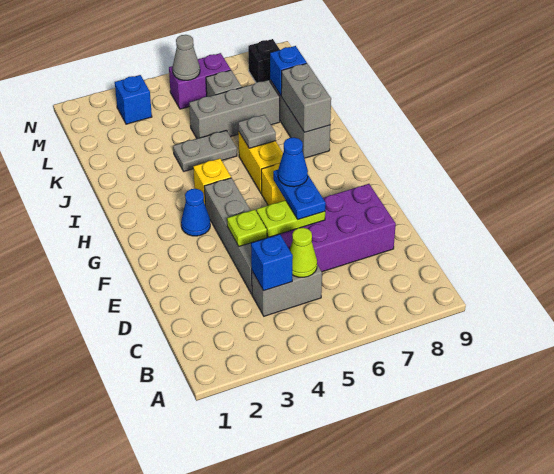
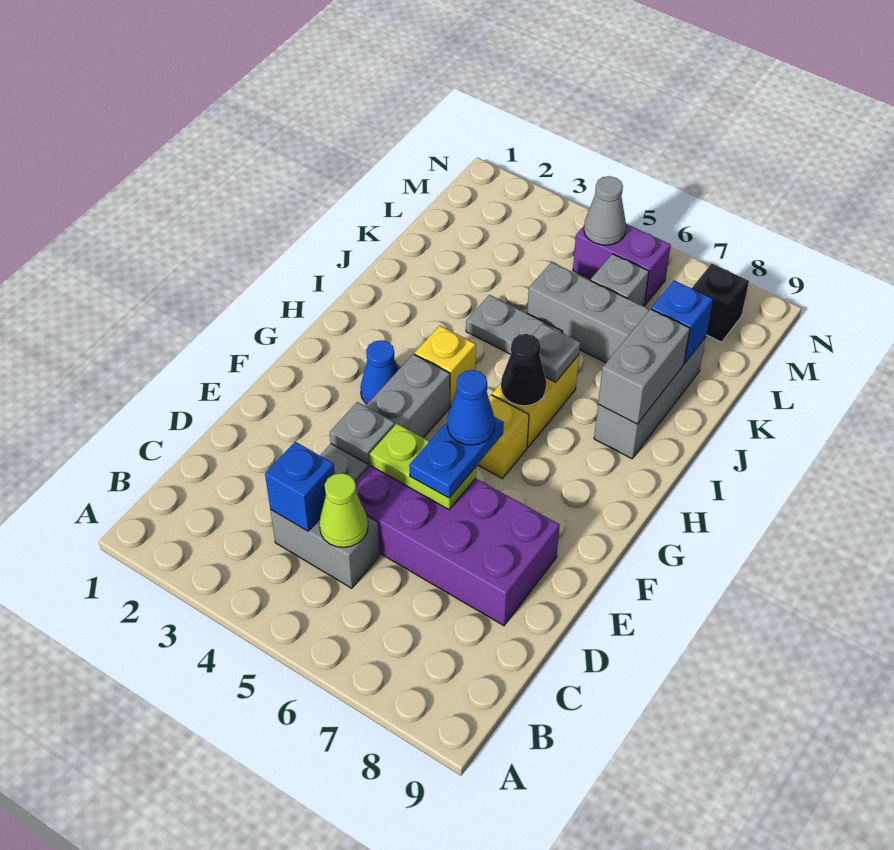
lime plate E4 level 2 -> grey plate E4 level 2
none -> black cone H6 level 2
blue brick M3 level 1 -> none

